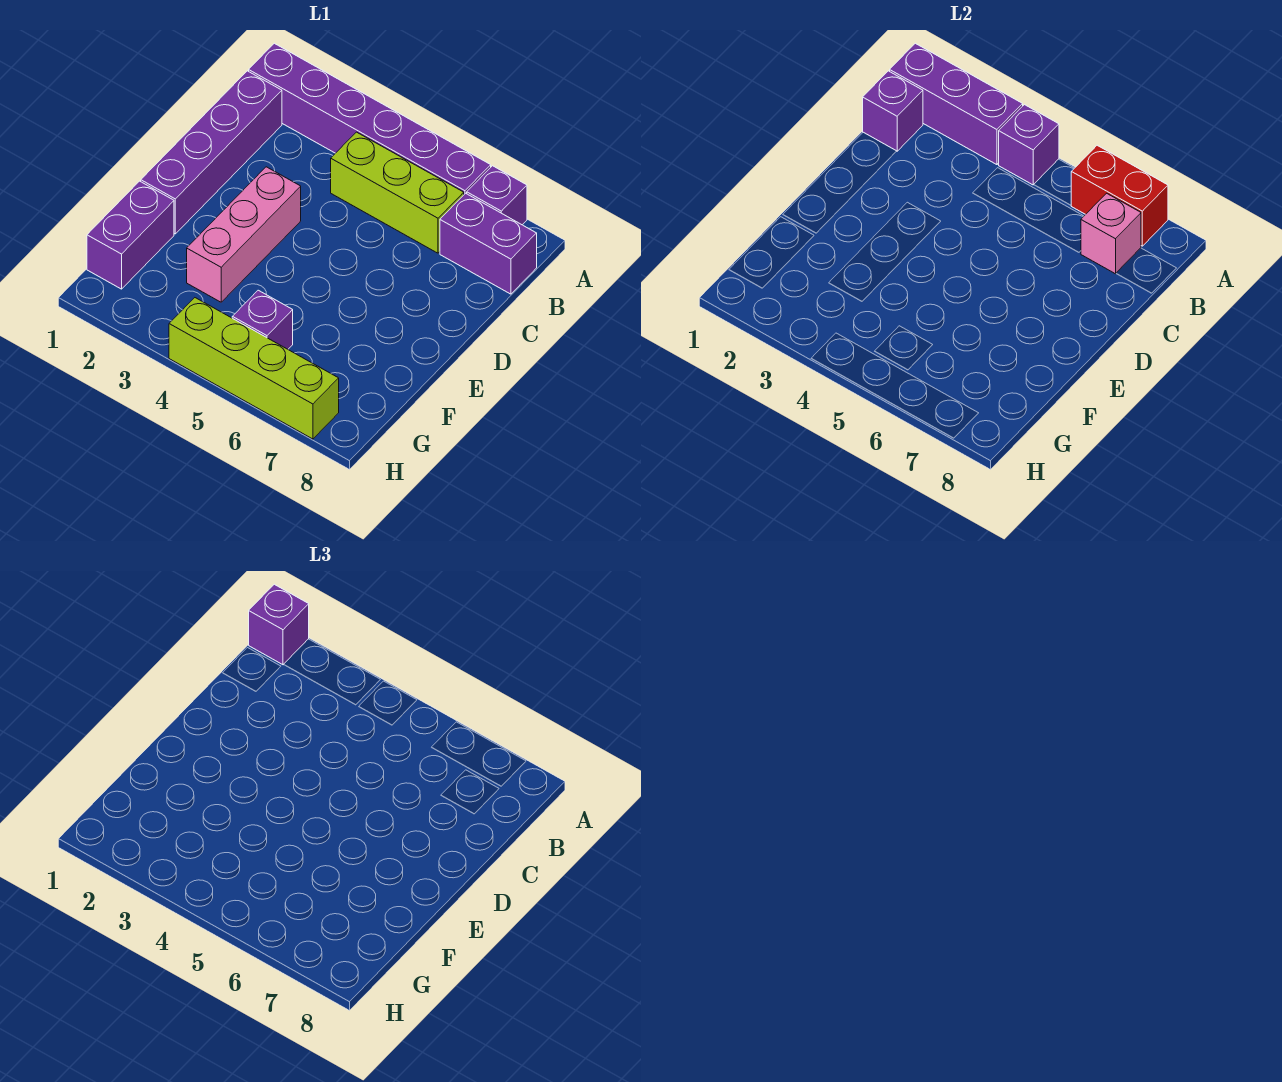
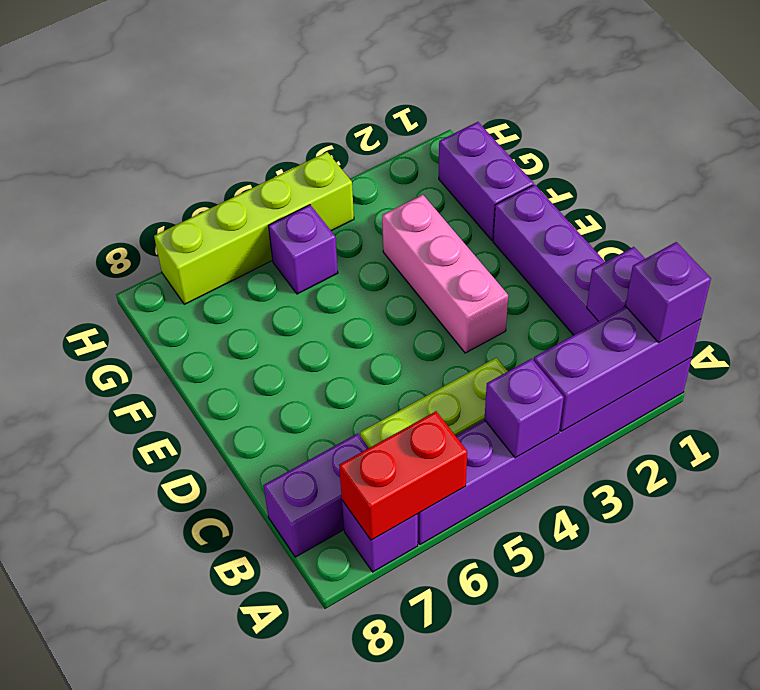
pink brick B7 level 2 -> none

